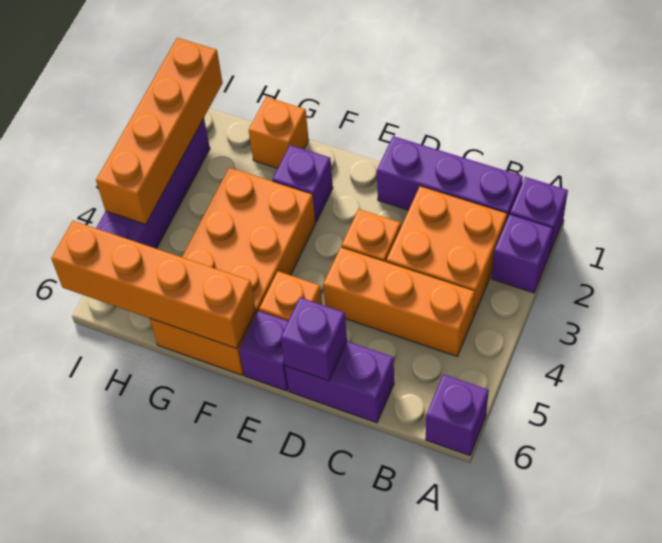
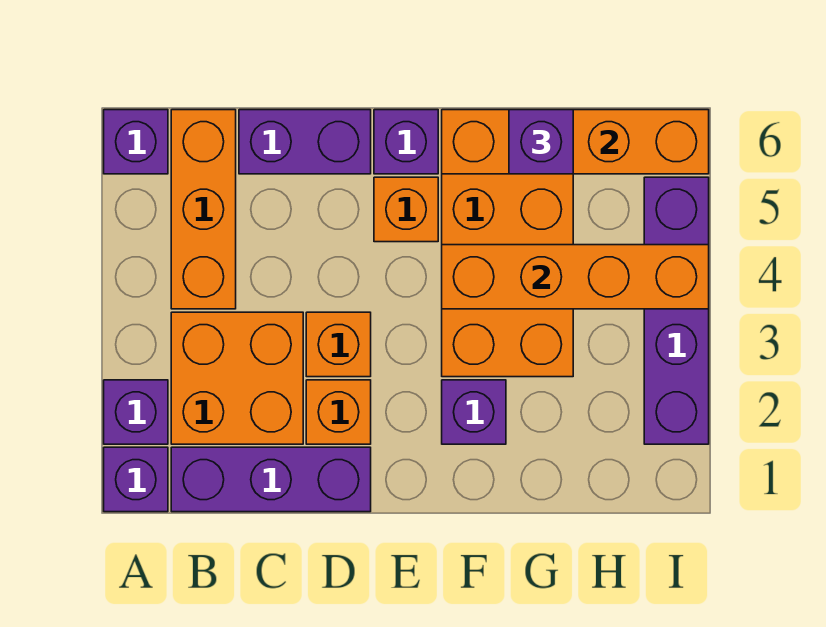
orange brick B4:D4 level 1 -> orange brick B4:B6 level 1
purple brick D6 level 2 -> purple brick G6 level 3
orange brick G1 level 1 -> orange brick D2 level 1
orange brick I1:I4 level 2 -> orange brick F4:I4 level 2

